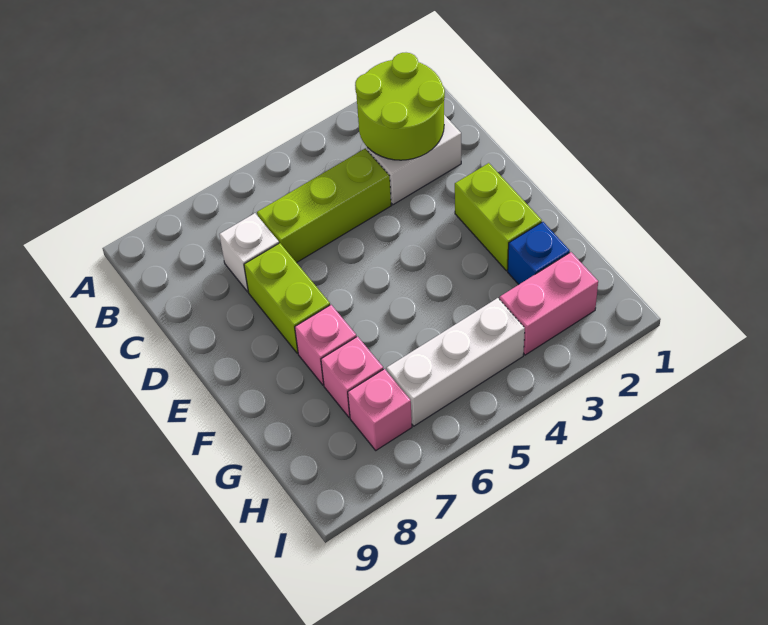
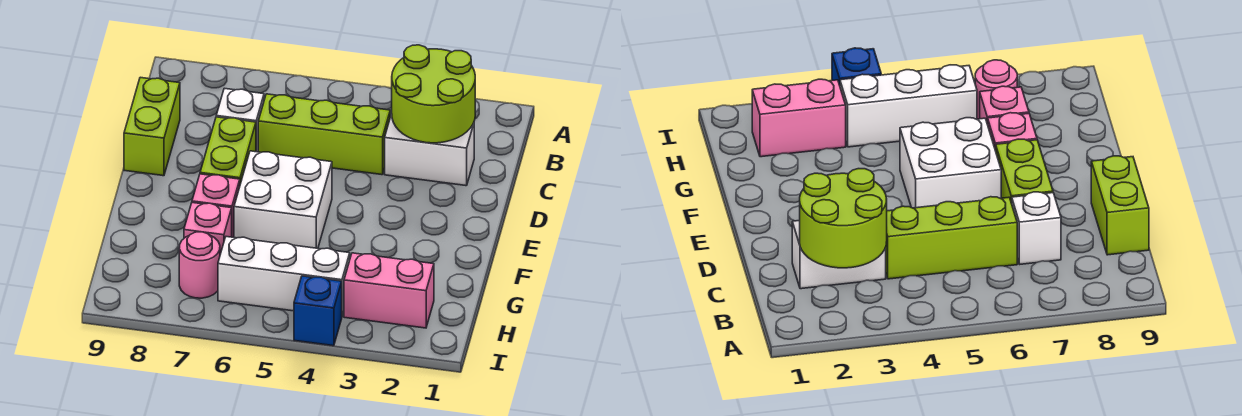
lime brick E2:F2 level 1 -> lime brick C9:D9 level 1
none -> white brick E5:F6 level 1
blue brick G2 level 1 -> blue brick I4 level 1
pink brick H7 level 1 -> pink round brick H7 level 1

